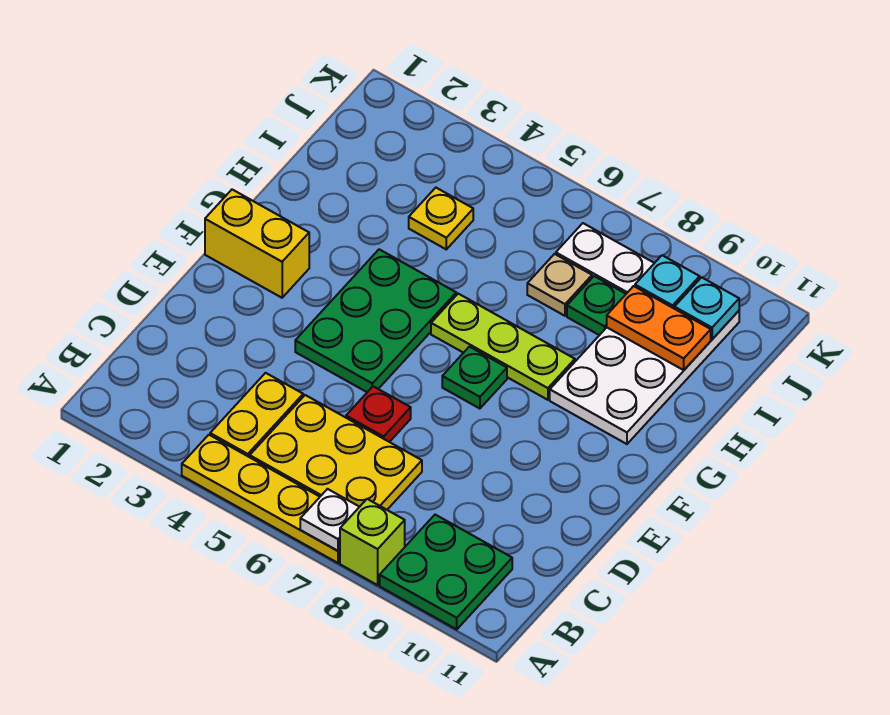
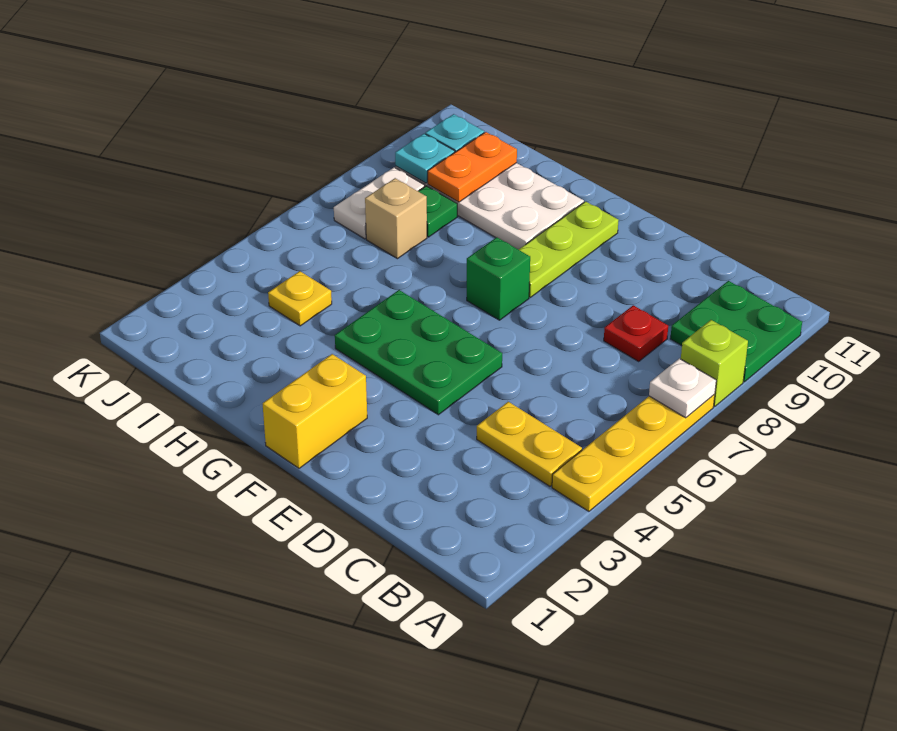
yellow plate B5:C7 level 1 -> none
red plate D6 level 1 -> red plate C8 level 1
green plate F7 level 1 -> green brick F7 level 1
lime plate G6:G8 level 1 -> lime plate F8:F10 level 1
tan plate I7 level 1 -> tan brick I7 level 1

